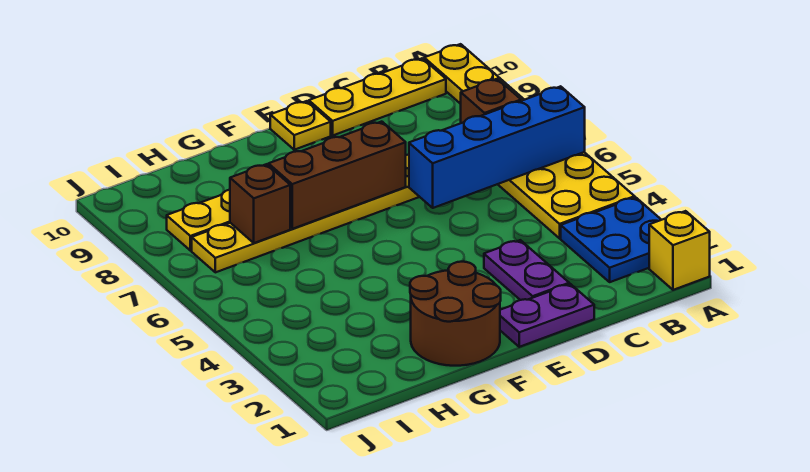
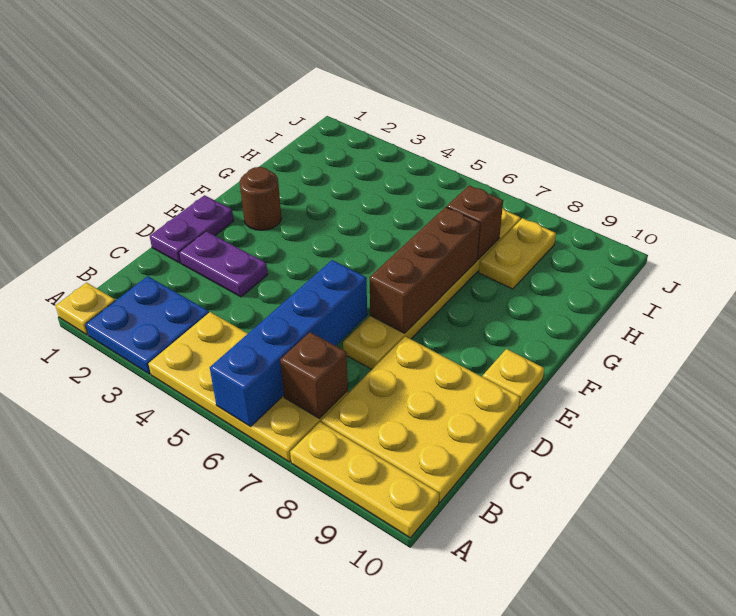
yellow brick A1 level 1 -> yellow plate A1 level 1
yellow plate B10:D10 level 1 -> yellow plate B8:D10 level 1
brown round brick F1:G2 level 1 -> brown round brick F2 level 1

